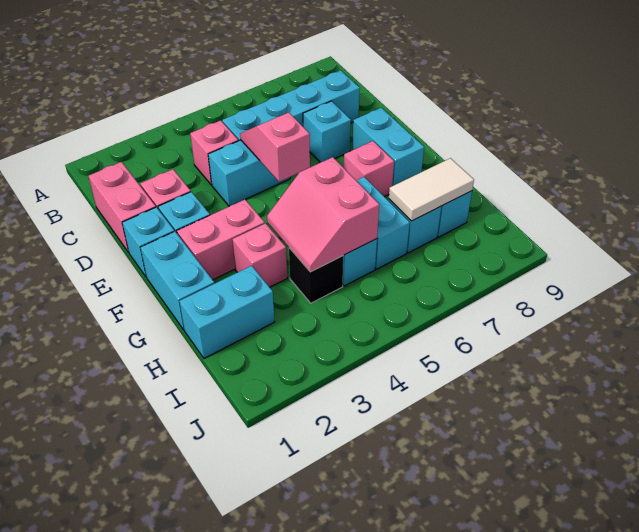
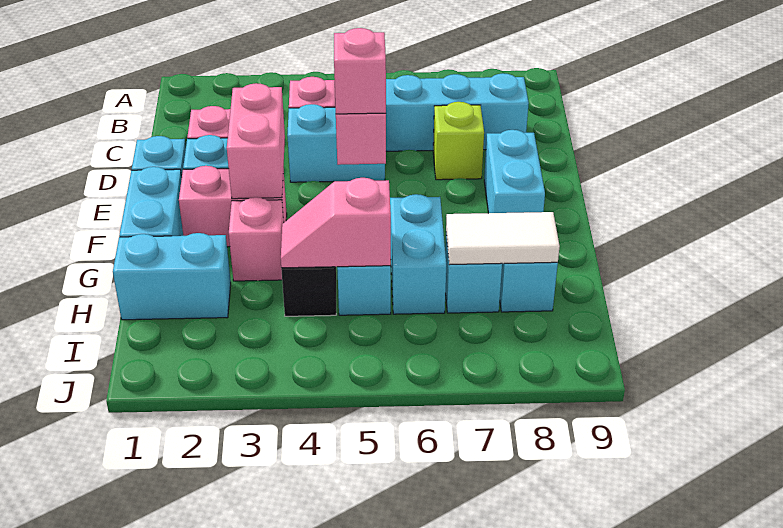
pink brick C1:D1 level 1 -> pink brick E3:F3 level 2
cyan brick D7 level 1 -> lime brick D7 level 1
pink brick F7 level 1 -> pink brick E5 level 3
pink slope G4:H5 level 2 top 5 -> pink slope H4:H5 level 2 top 5

